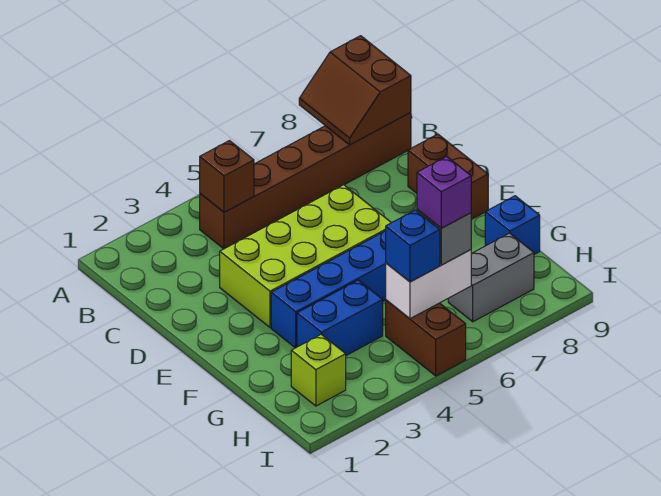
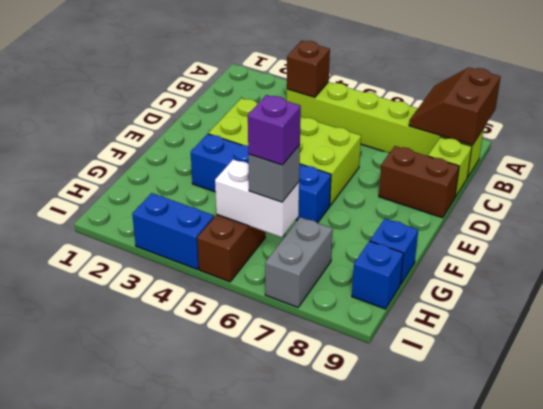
brown brick B4:B9 level 1 -> lime brick B4:B9 level 1
brown brick D9:E9 level 1 -> brown brick D8:D9 level 1
blue brick G3:G4 level 1 -> blue brick I3:I4 level 1
lime brick H2 level 1 -> lime brick C9 level 1
blue brick H5 level 3 -> blue brick H9 level 1
grey brick H7:H8 level 1 -> grey brick H7:I7 level 1

